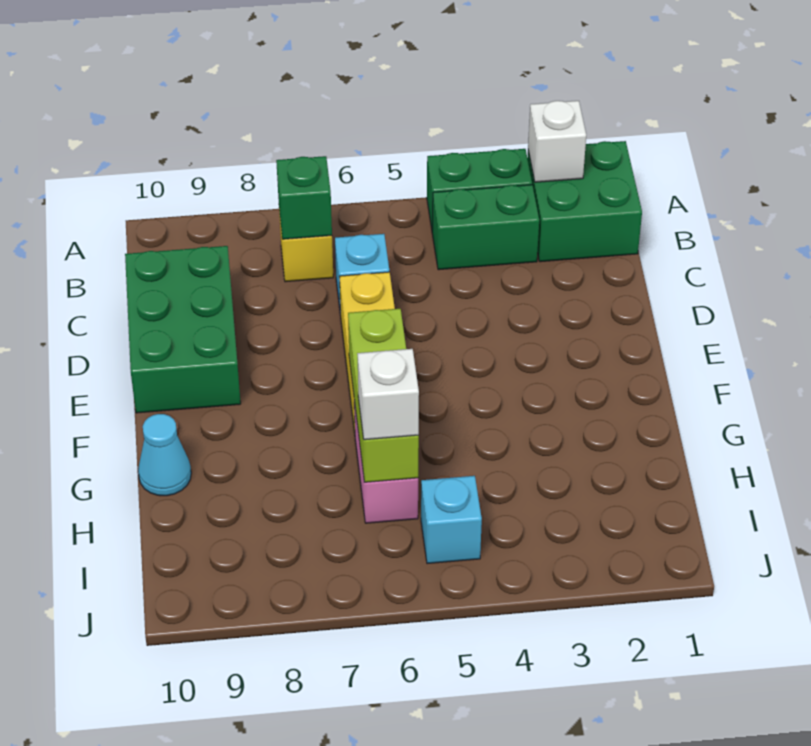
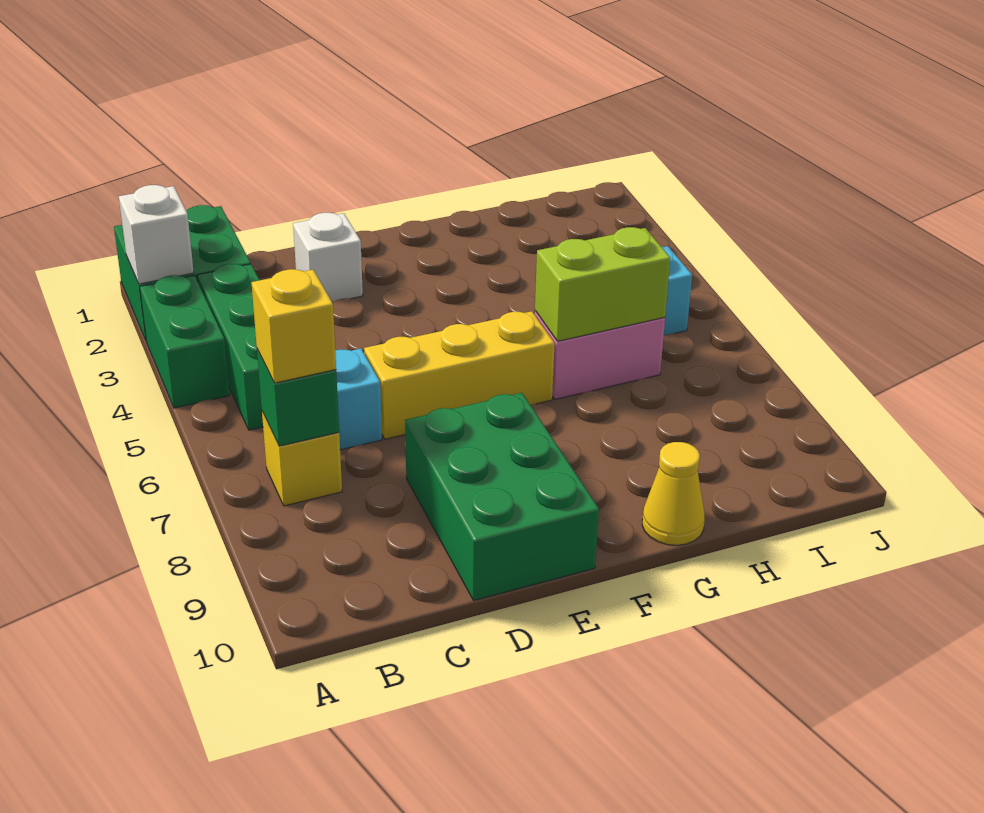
green brick B3:B4 level 1 -> green brick B3:B5 level 1
none -> yellow brick B7 level 3
green brick C9:E10 level 1 -> green brick D8:E10 level 1
lime brick F6:H6 level 2 -> lime brick G6:H6 level 2
cyan cone G10 level 1 -> yellow cone G10 level 1
white brick H6 level 3 -> white brick D2 level 1

